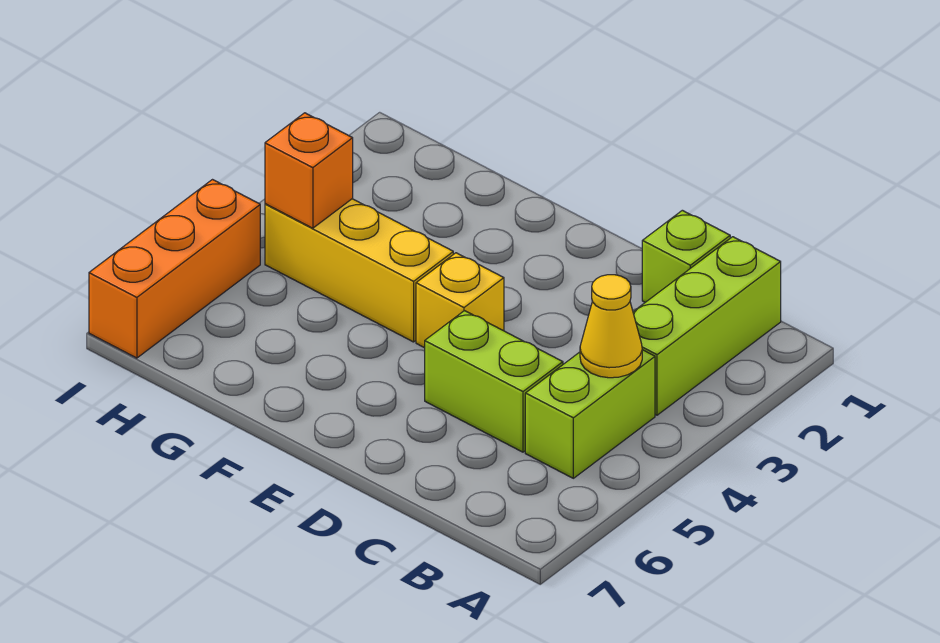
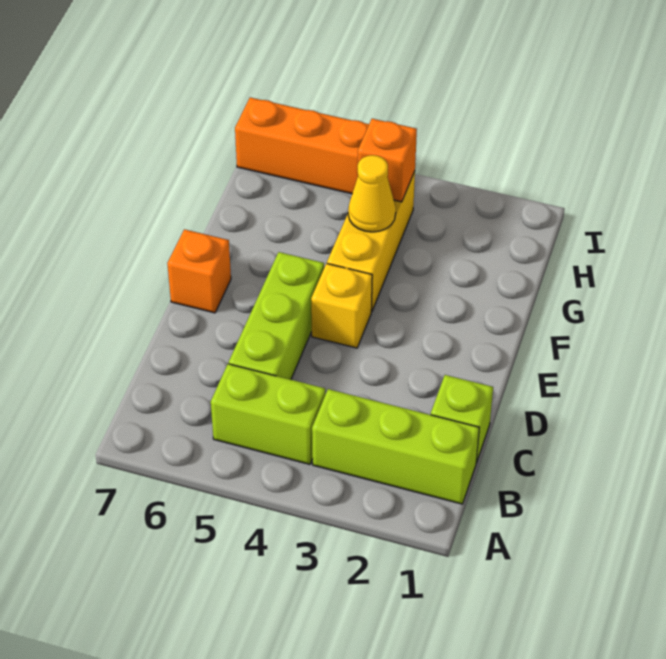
yellow cone B4 level 2 -> yellow cone G4 level 2
lime brick C5:D5 level 1 -> lime brick C5:E5 level 1
none -> orange brick E7 level 1

